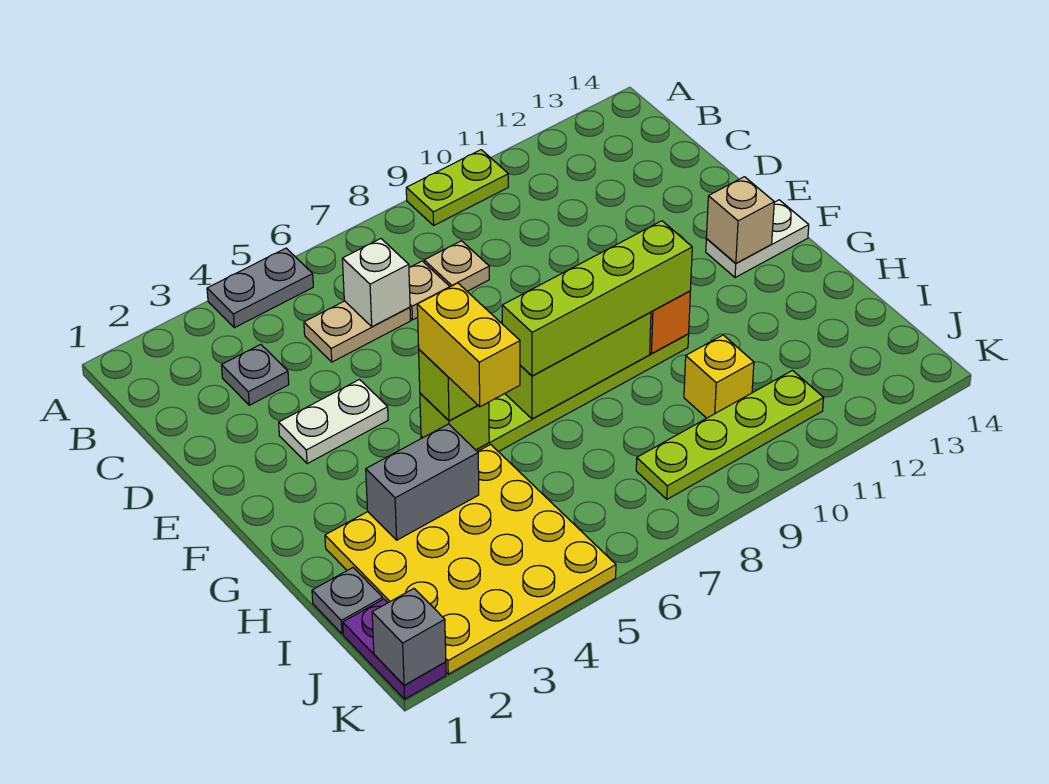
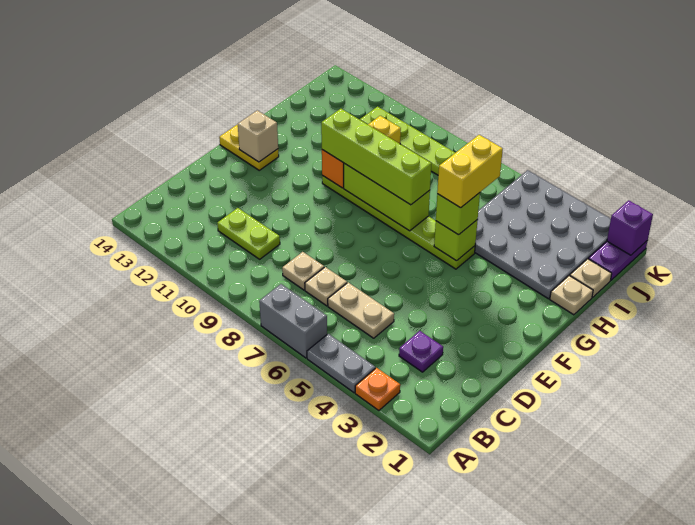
none -> orange plate A3 level 1
lime plate A9:A10 level 1 -> lime plate C10:C11 level 1
grey plate C3 level 1 -> purple plate C3 level 1
white brick C6 level 2 -> none
white plate E3:E4 level 1 -> none
white plate F13:F14 level 1 -> yellow plate F13:F14 level 1
none -> tan plate H1 level 1
yellow plate H2:K5 level 1 -> grey plate H2:K5 level 1
grey brick H3:H4 level 2 -> grey brick A6:A7 level 1
grey plate I1 level 1 -> tan plate I1 level 1
grey brick K1 level 2 -> purple brick K1 level 2

